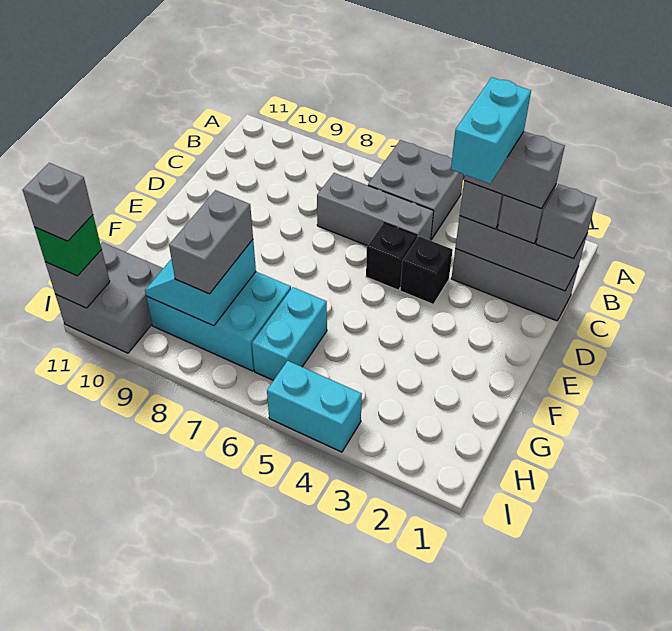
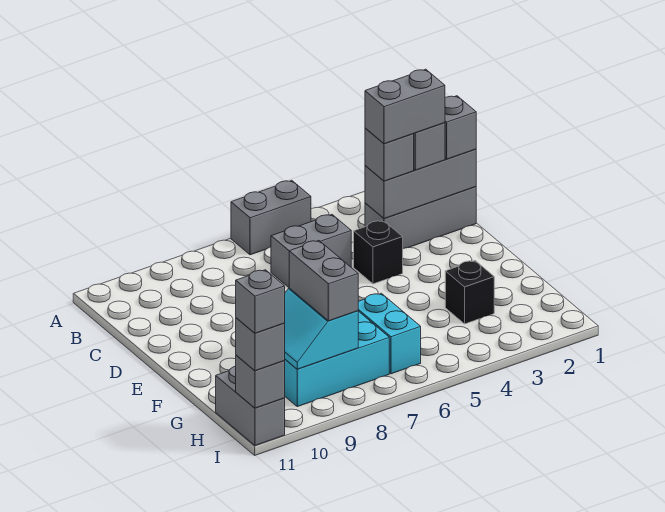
grey brick A5:B6 level 1 -> grey brick A5:A6 level 1
cyan brick C3:D3 level 5 -> none
grey brick C5:C7 level 1 -> grey brick C5:C6 level 1
black brick D5 level 1 -> black brick G3 level 1
grey brick H10:I11 level 1 -> grey brick H11:I11 level 1
cyan brick I4:I5 level 1 -> none
green brick I11 level 3 -> grey brick I11 level 3

